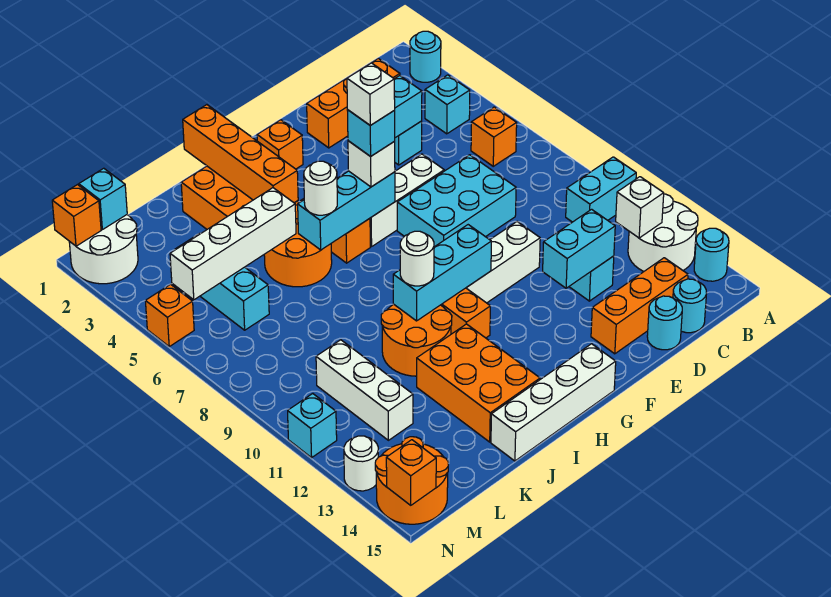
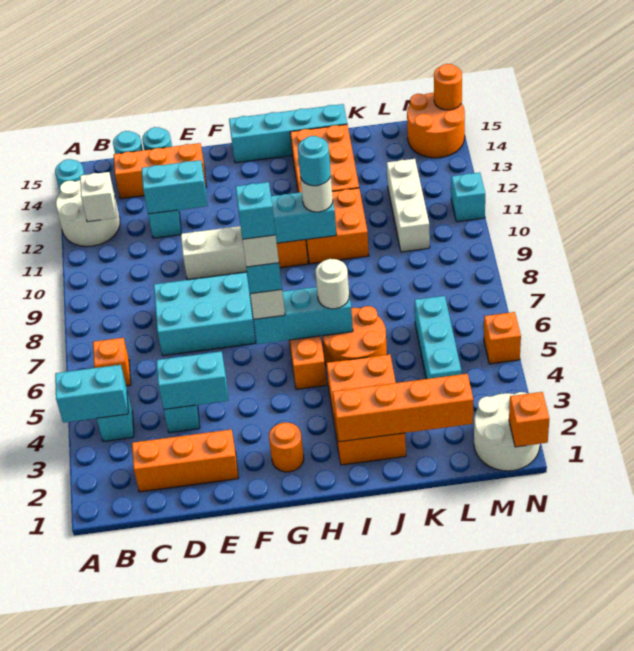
cyan round brick A2 level 1 -> cyan round brick I10 level 4
cyan brick A10:B10 level 1 -> cyan brick A4:B4 level 2
white brick E6:G6 level 1 -> none
orange brick G2 level 1 -> orange round brick G2 level 1
white brick G15:J15 level 1 -> cyan brick G15:J15 level 1
orange brick I1:I4 level 2 -> orange brick I2:L2 level 2
orange round brick I10:J11 level 1 -> orange brick I10:J11 level 1
white brick J5:M5 level 2 -> none
cyan brick M1 level 2 -> cyan brick G6 level 6
white round brick N13 level 1 -> none
orange brick N15 level 2 -> orange round brick N15 level 2

